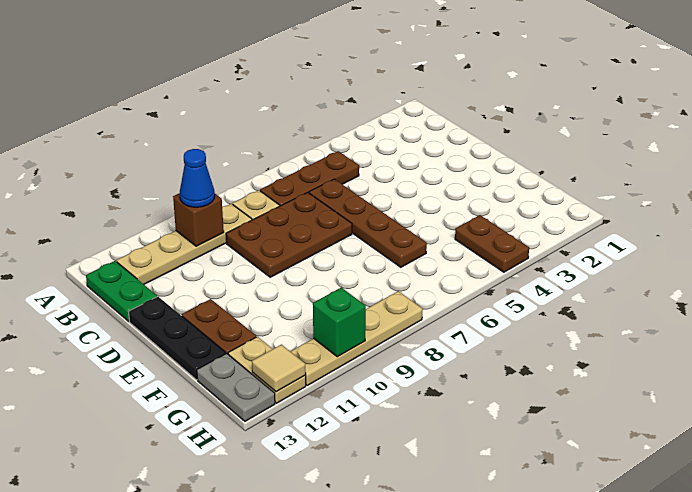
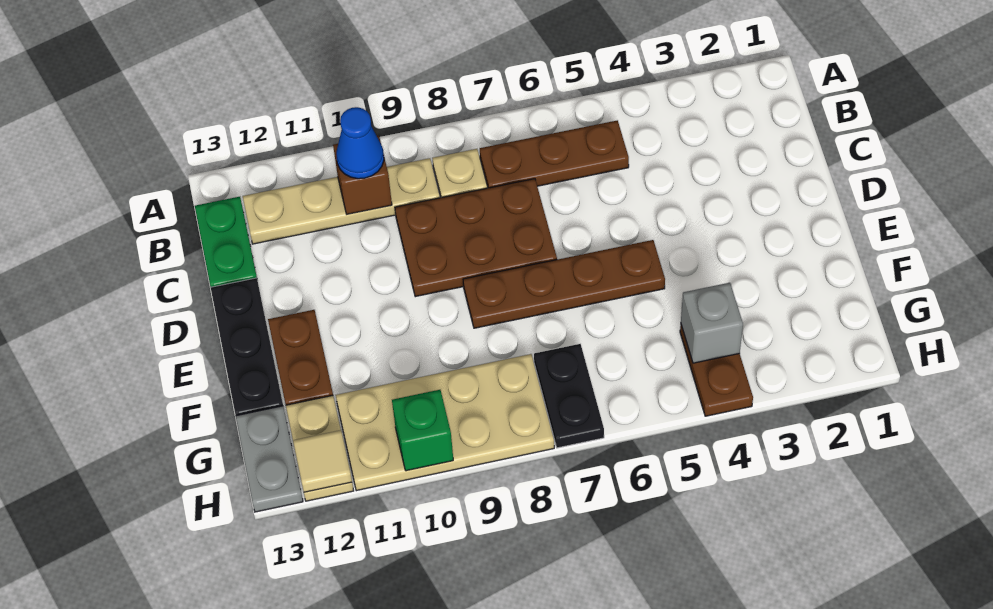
brown plate C6:F6 level 1 -> brown plate E5:E8 level 1
none -> grey brick G4 level 2
none -> black plate G7:H7 level 1
tan plate H8:H11 level 1 -> tan plate G8:H11 level 1

